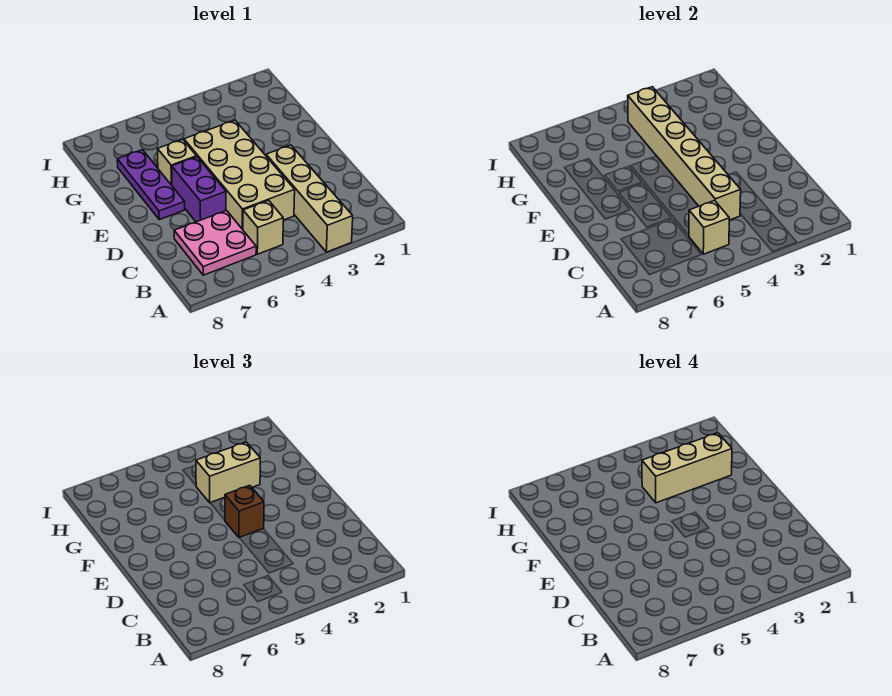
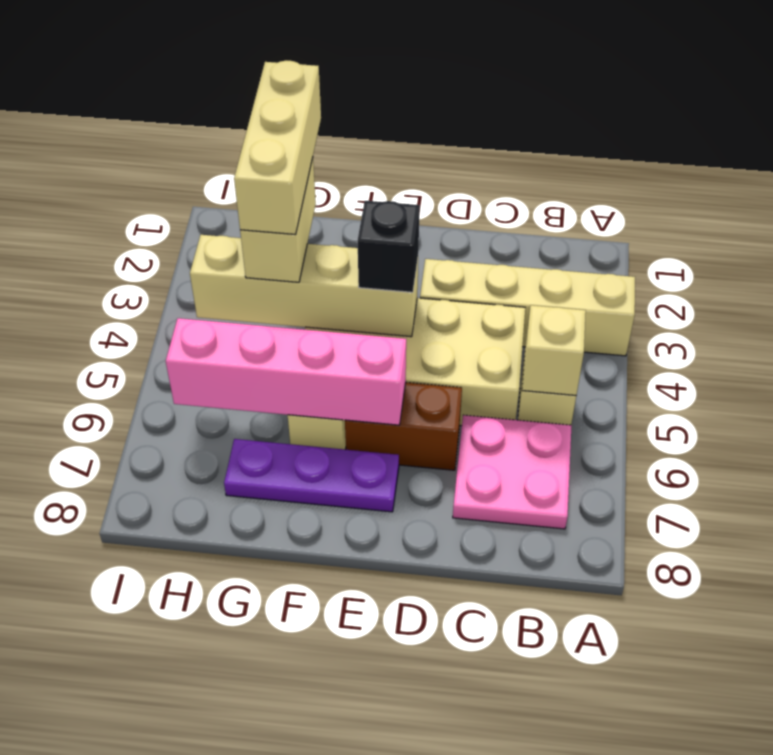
tan brick C4:H4 level 2 -> tan brick E4:H4 level 2
purple brick D6:E6 level 1 -> brown brick D6:E6 level 1
brown brick E4 level 3 -> black brick E4 level 3
none -> pink brick E6:H6 level 2

